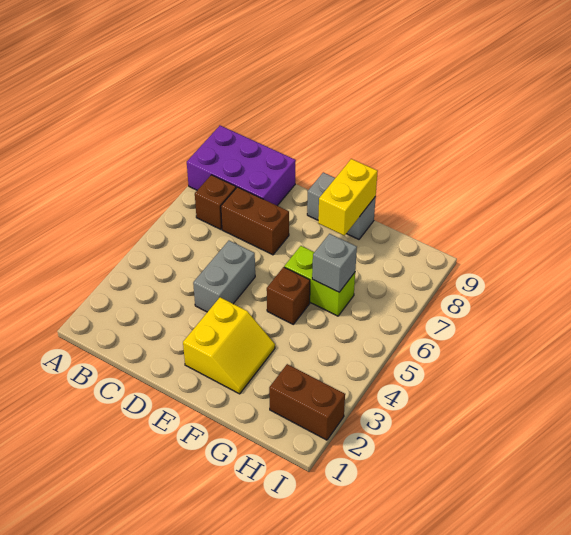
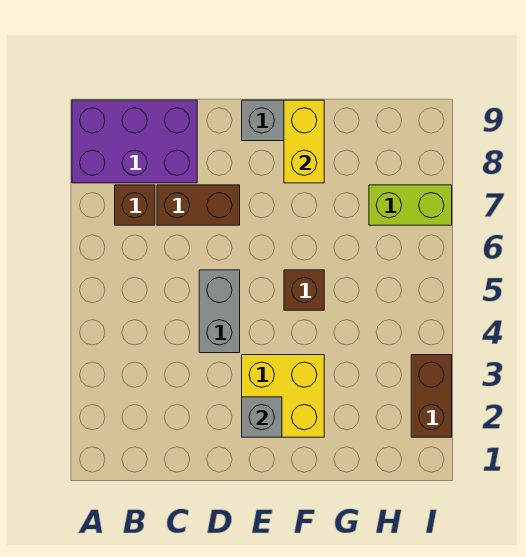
yellow slope E2:F3 level 1 top E -> yellow brick E2:F3 level 1
lime brick F6:G6 level 1 -> lime brick H7:I7 level 1
grey brick G6 level 2 -> grey brick E2 level 2
brown brick H2:I2 level 1 -> brown brick I2:I3 level 1

